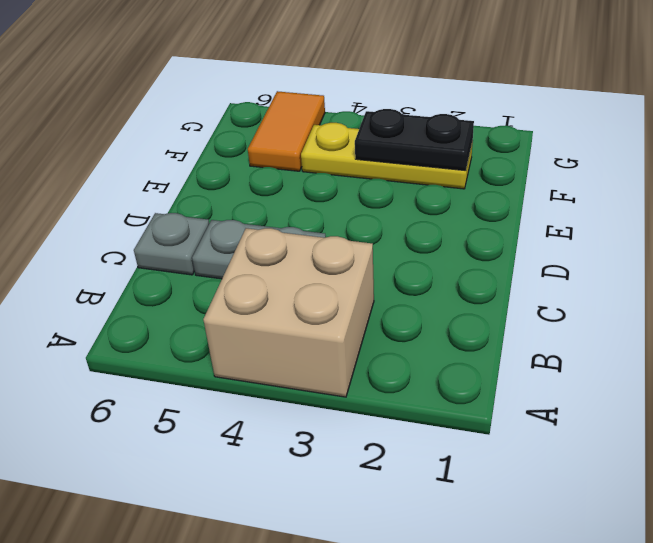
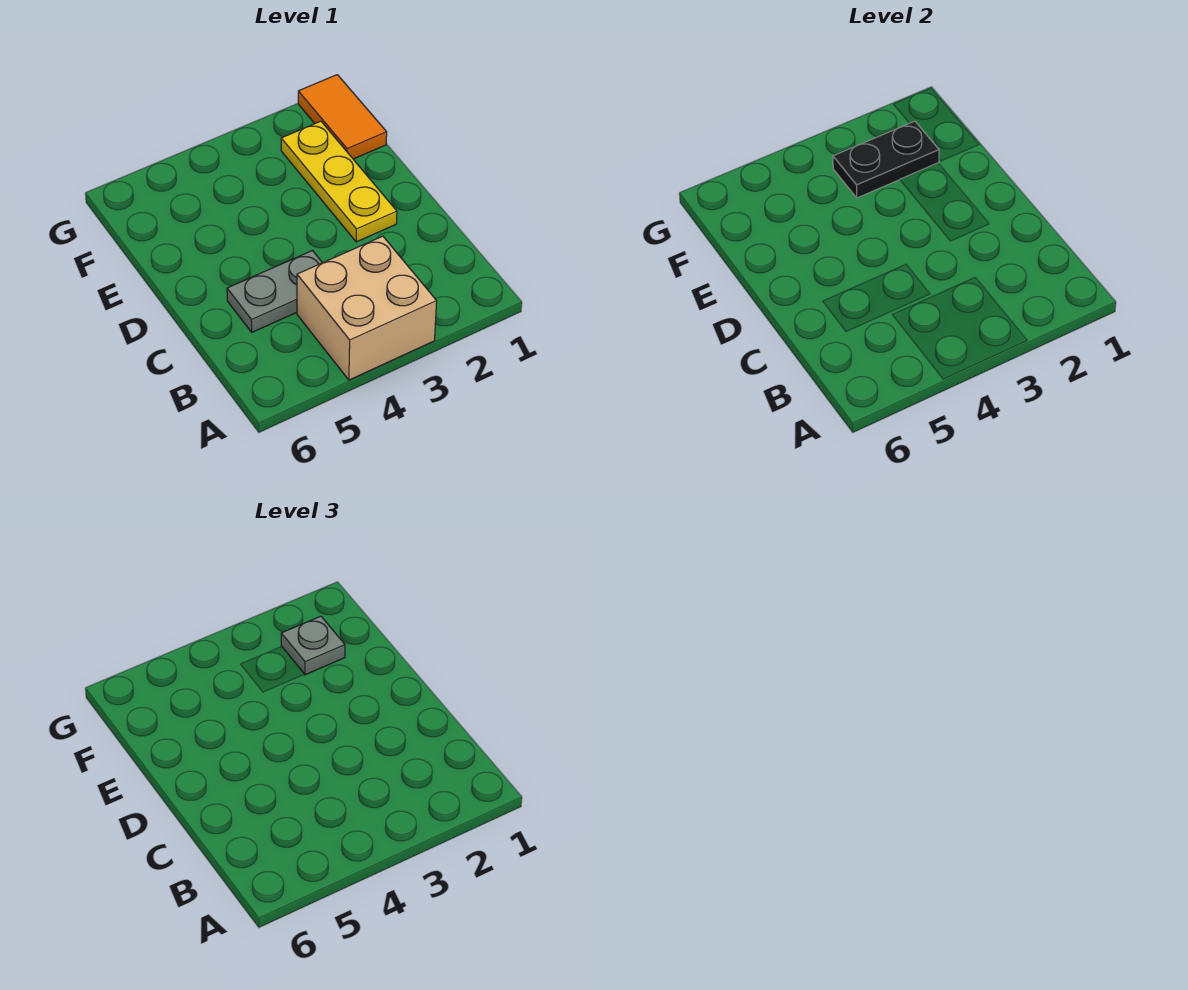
grey plate C6 level 1 -> grey plate F2 level 3
yellow plate F2:F4 level 1 -> yellow plate D2:F2 level 1
orange tile F5:G5 level 1 -> orange tile F1:G1 level 1

